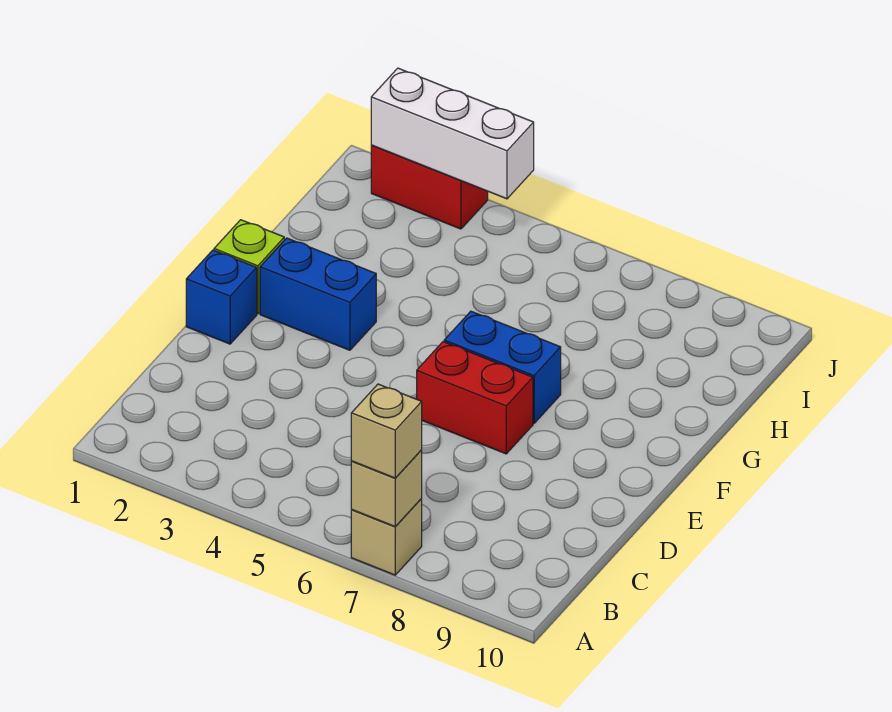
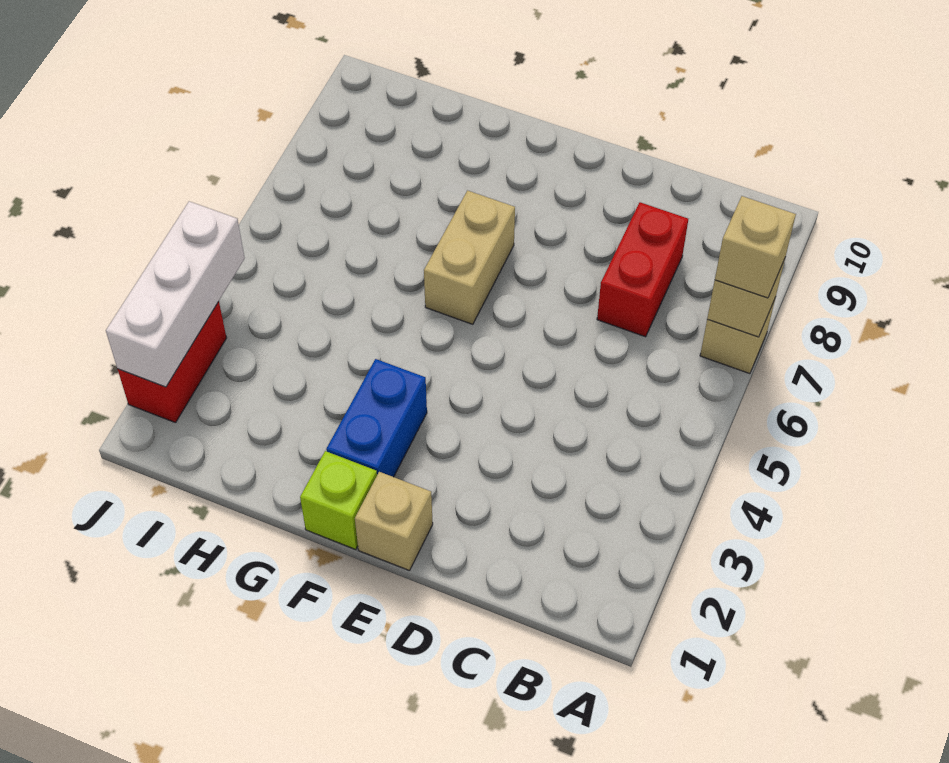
blue brick E1 level 1 -> tan brick E1 level 1
red brick E6:E7 level 1 -> red brick C7:C8 level 1
blue brick F6:F7 level 1 -> tan brick F6:F7 level 1

